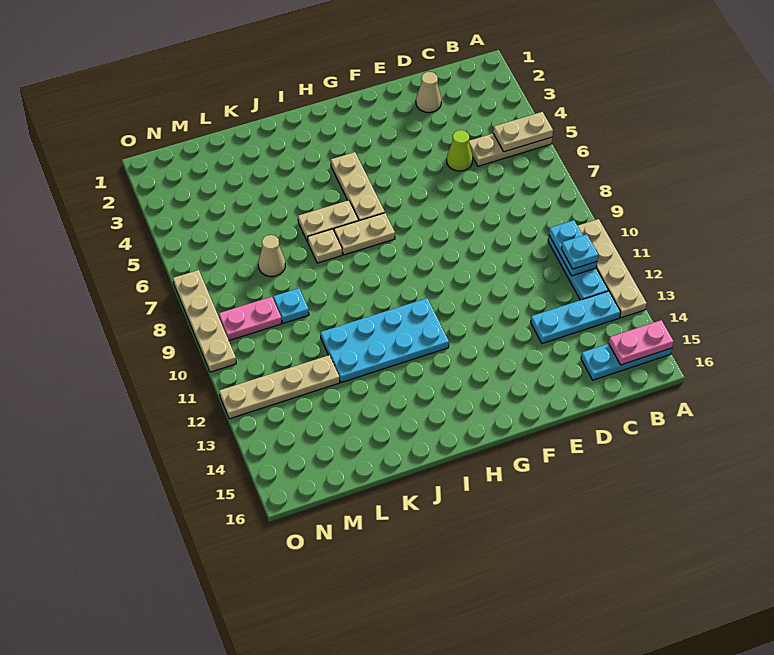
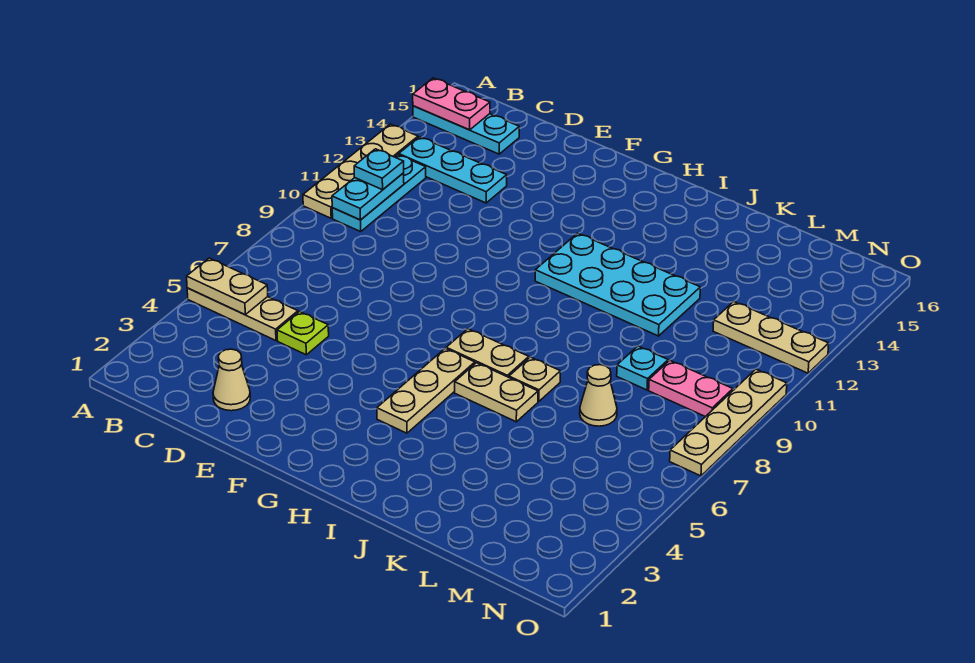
lime cone D5 level 1 -> lime plate D5 level 1
tan plate L12:O12 level 1 -> tan plate M12:O12 level 1

